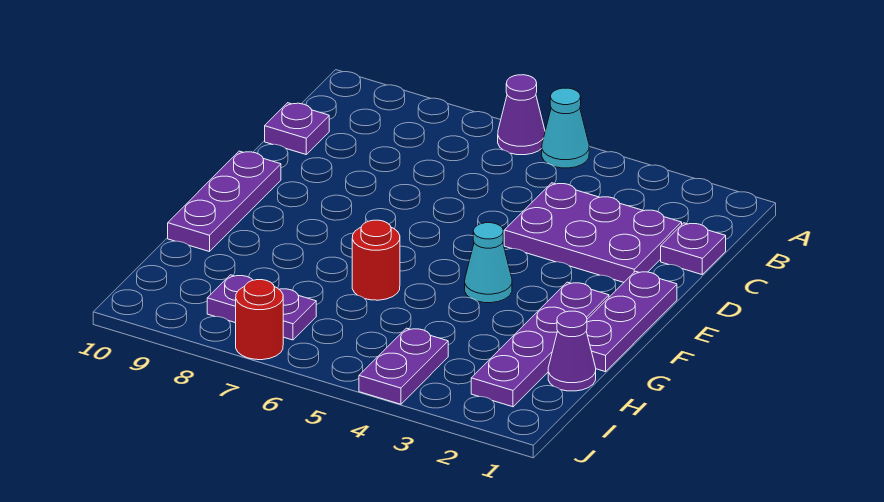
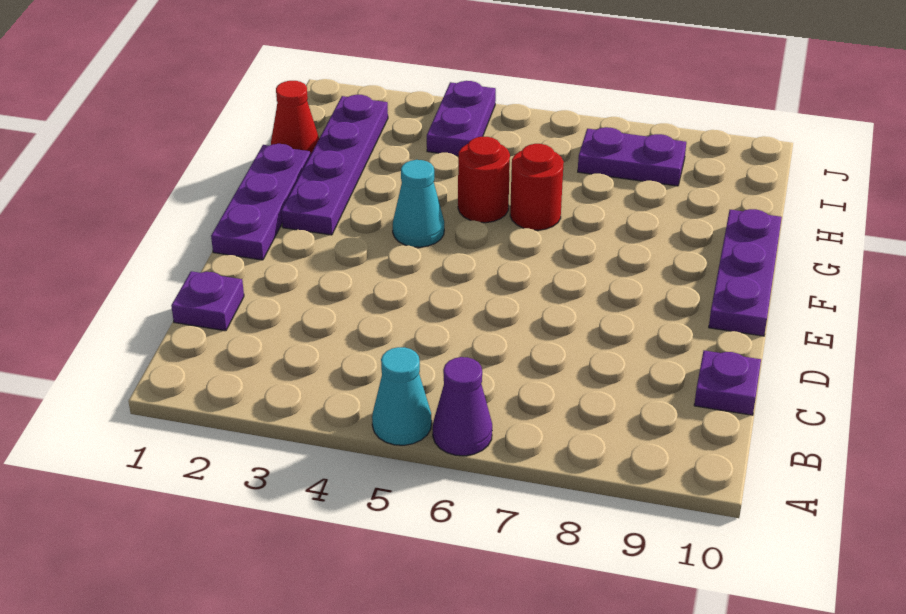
purple plate C2:D4 level 1 -> none
purple cone H1 level 1 -> red cone H1 level 1
red round brick J7 level 1 -> red round brick G5 level 1

